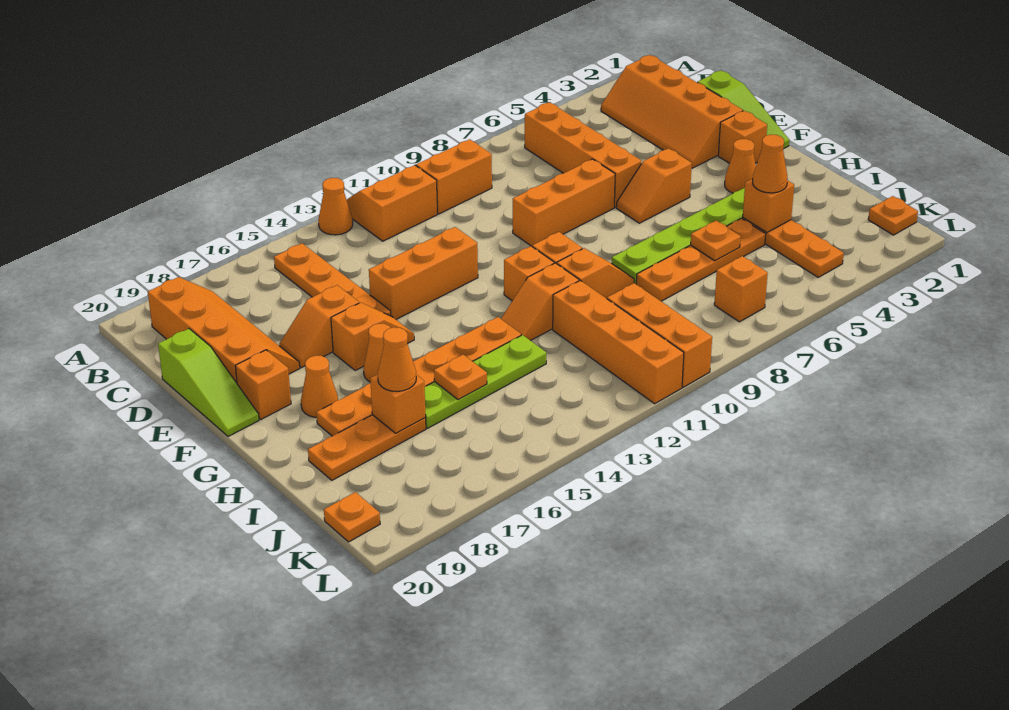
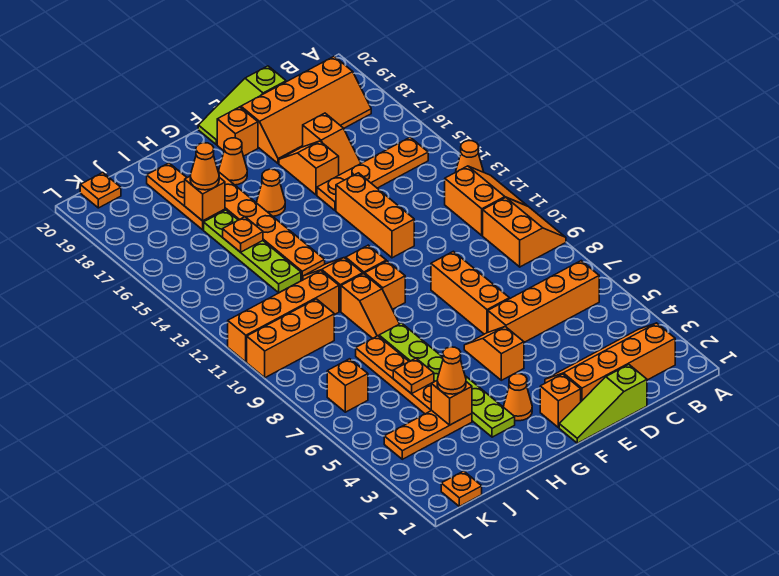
orange slope F15:F16 level 1 top 16 -> orange slope D16:D17 level 1 top 17

